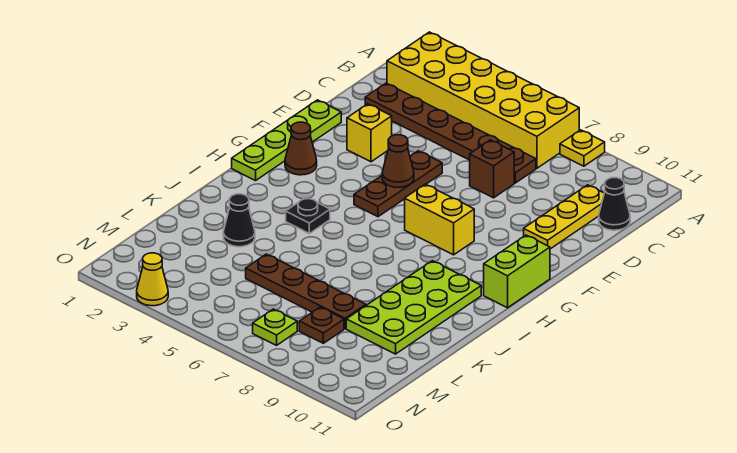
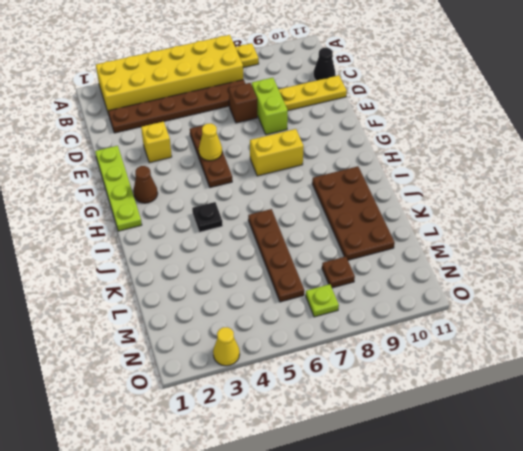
yellow plate C10:E10 level 1 -> yellow plate D9:D11 level 1
brown cone F5 level 2 -> yellow cone F5 level 2
lime brick G11:H11 level 1 -> lime brick D8:E8 level 1
lime plate I9:L10 level 1 -> brown plate I9:L10 level 1
black cone K3 level 1 -> none
brown plate L5:L8 level 1 -> brown plate J6:M6 level 1

